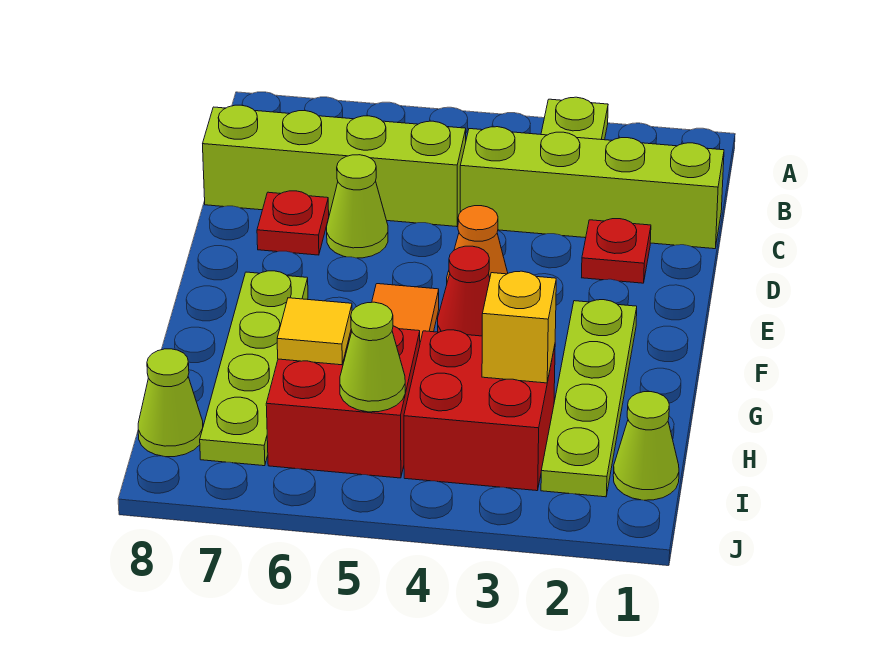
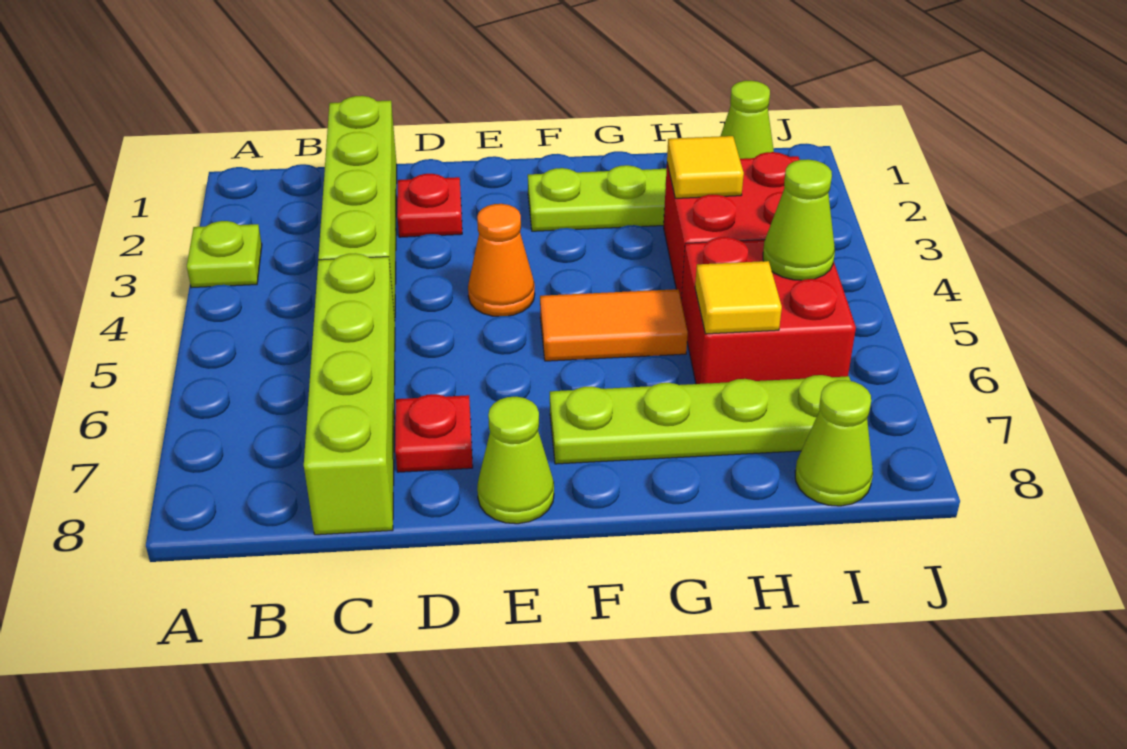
lime cone D6 level 1 -> lime cone E8 level 1
red cone F4 level 1 -> none
yellow brick H3 level 2 -> yellow tile H3 level 2

